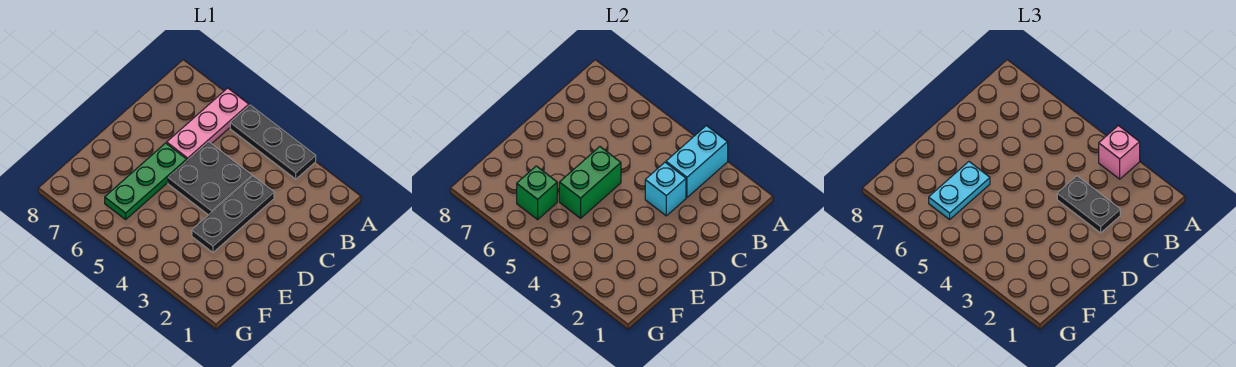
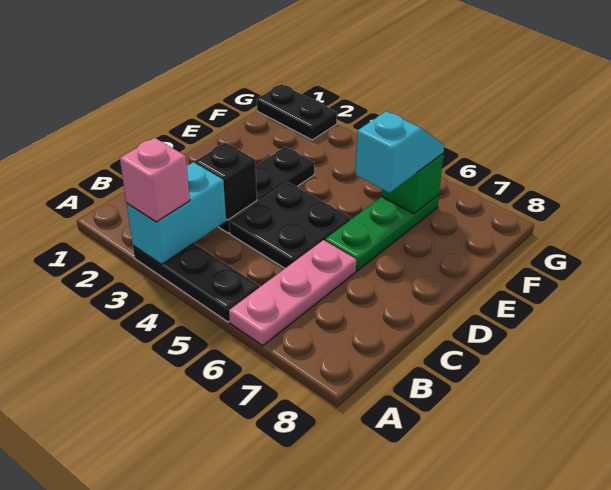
black plate C2:C3 level 3 -> black plate G1:G2 level 1
cyan brick C3 level 2 -> black brick C3 level 2
green brick D5:E5 level 2 -> none
cyan plate E6:F6 level 3 -> cyan slope E6:F6 level 3 top E

